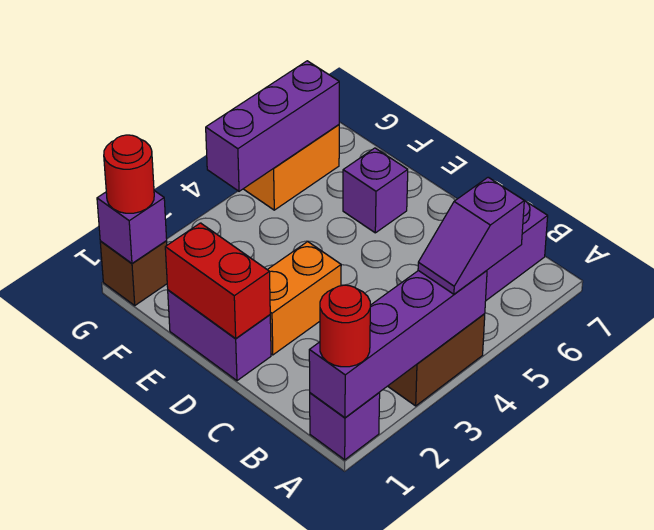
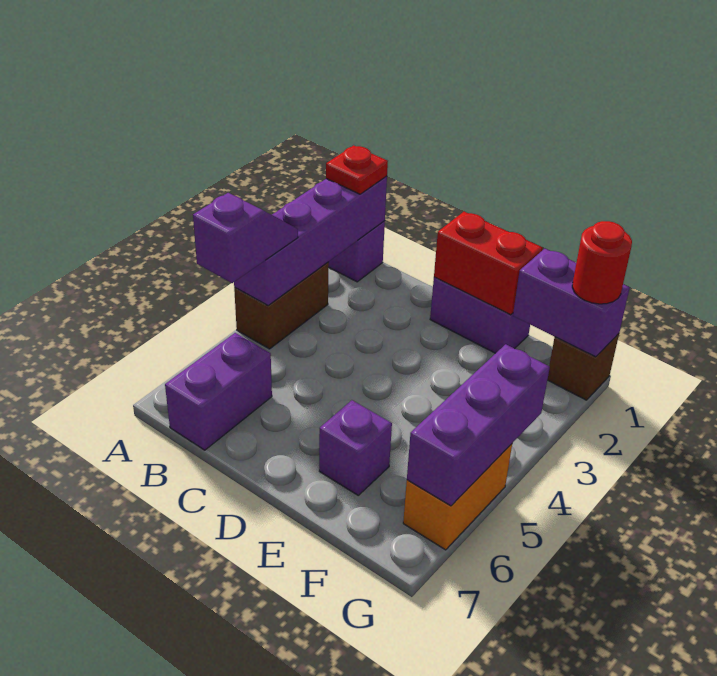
red round brick A1 level 3 -> red plate A1 level 3
orange brick D2:D3 level 1 -> none
purple brick G1 level 2 -> purple brick F1:G1 level 2

